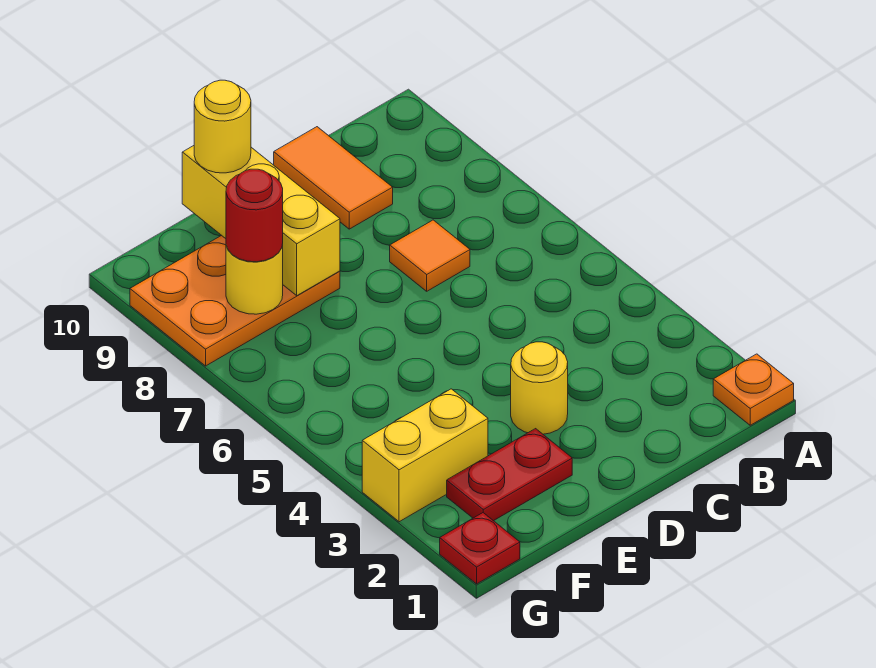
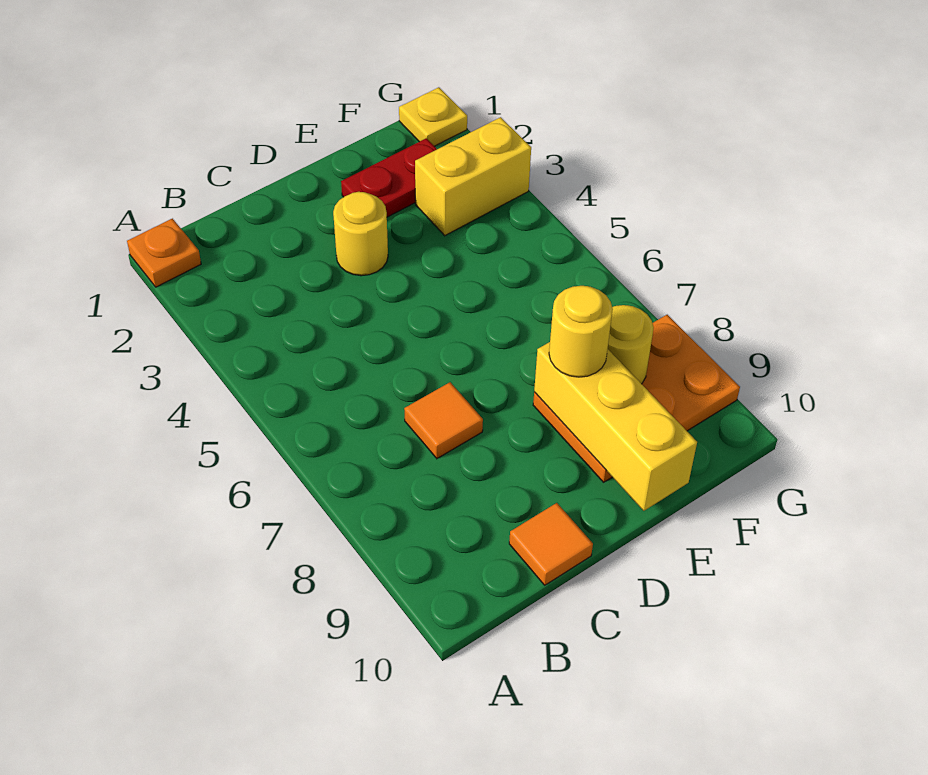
orange tile C9:C10 level 1 -> orange tile C10 level 1
yellow round brick E10 level 3 -> yellow round brick E8 level 3
red round brick F8 level 3 -> none
red plate G1 level 1 -> yellow plate G1 level 1

